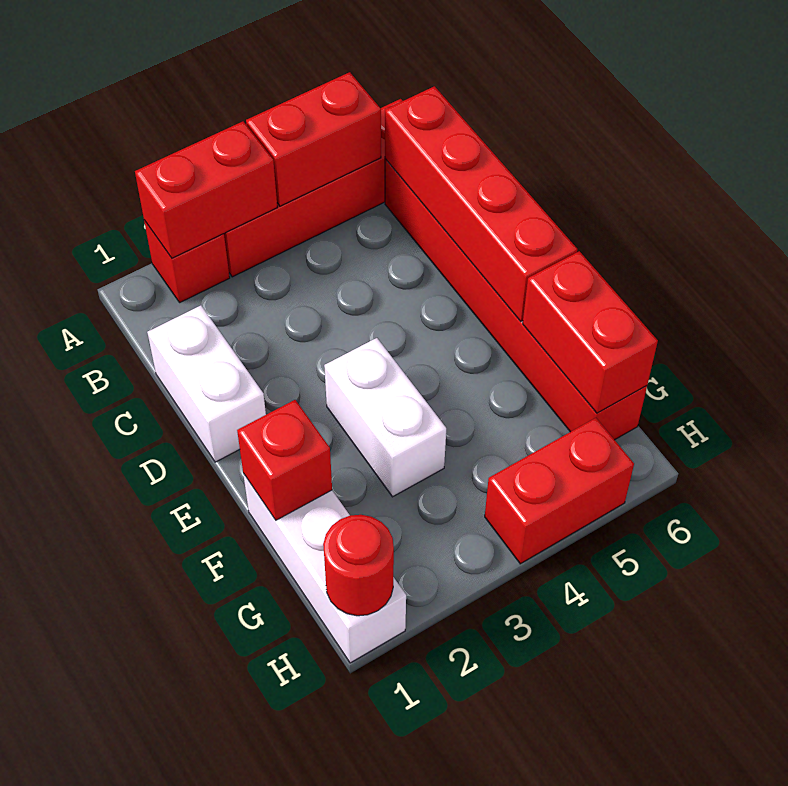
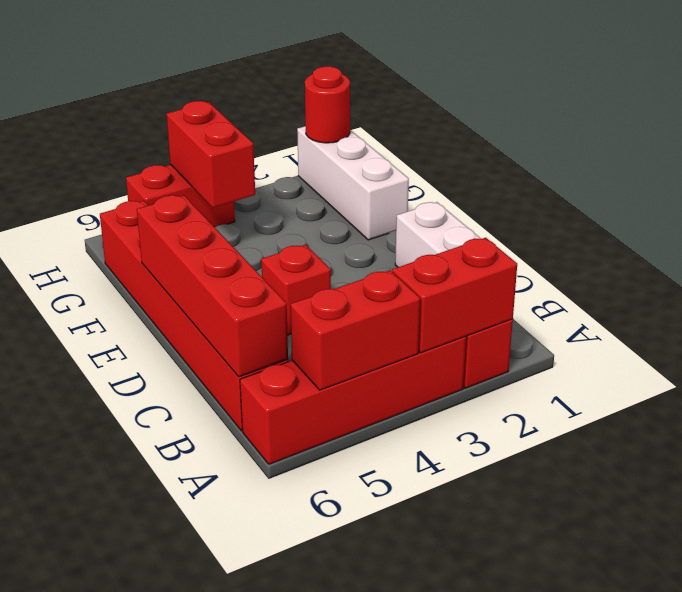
white brick E3:F3 level 1 -> none
red brick F1 level 2 -> red brick D4 level 1
red brick F6:G6 level 2 -> red brick G4:H4 level 2

